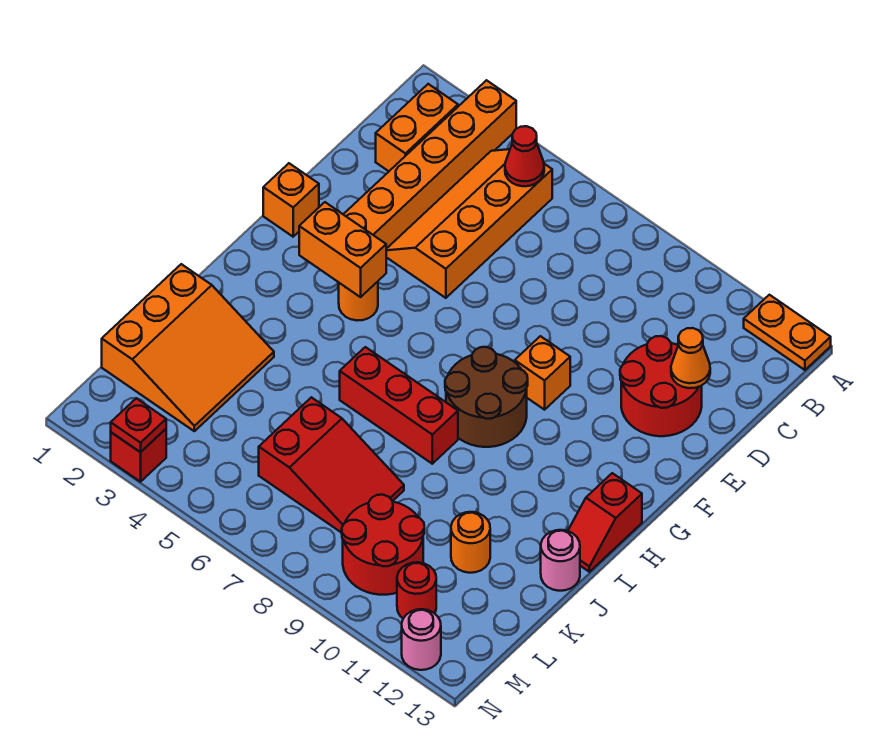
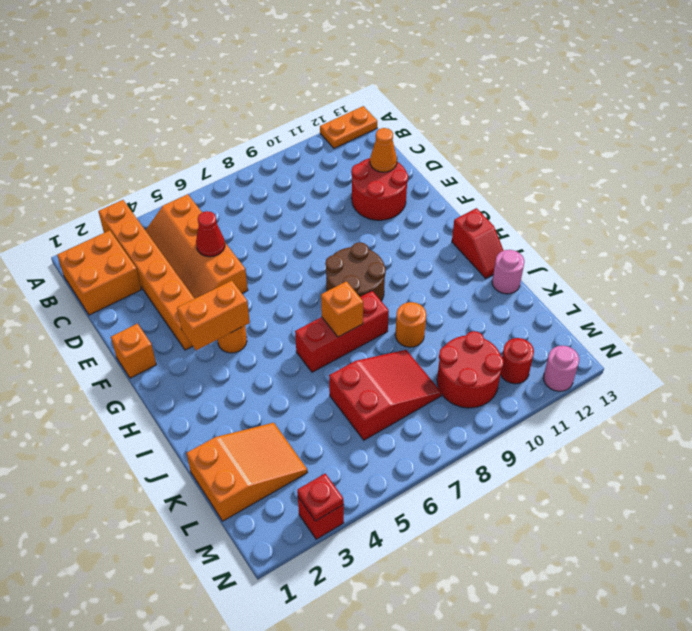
orange brick B2:C2 level 1 -> orange brick B1:C2 level 1
red cone B5 level 2 -> red cone D5 level 2
orange brick F9 level 1 -> orange brick I7 level 2
orange slope J1:L3 level 1 top 1 -> orange slope K1:L3 level 1 top 1
orange round brick K11 level 1 -> orange round brick J9 level 1

